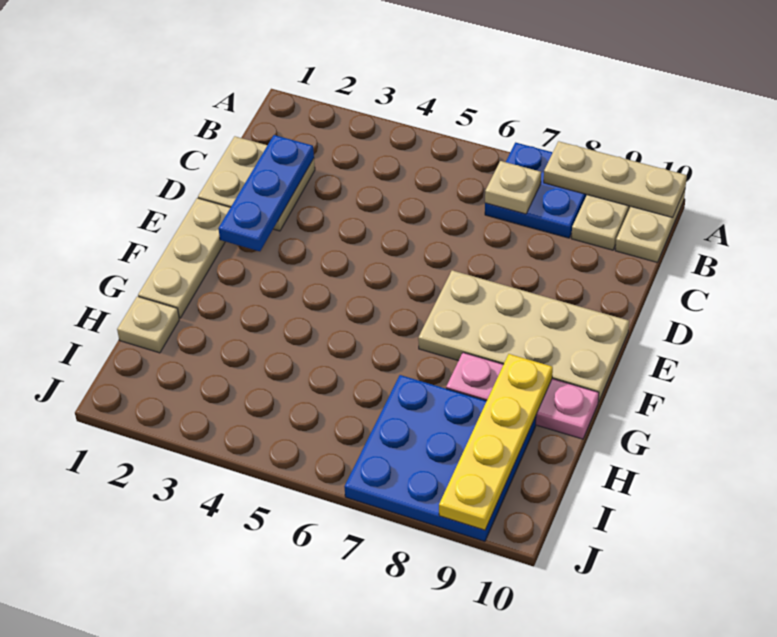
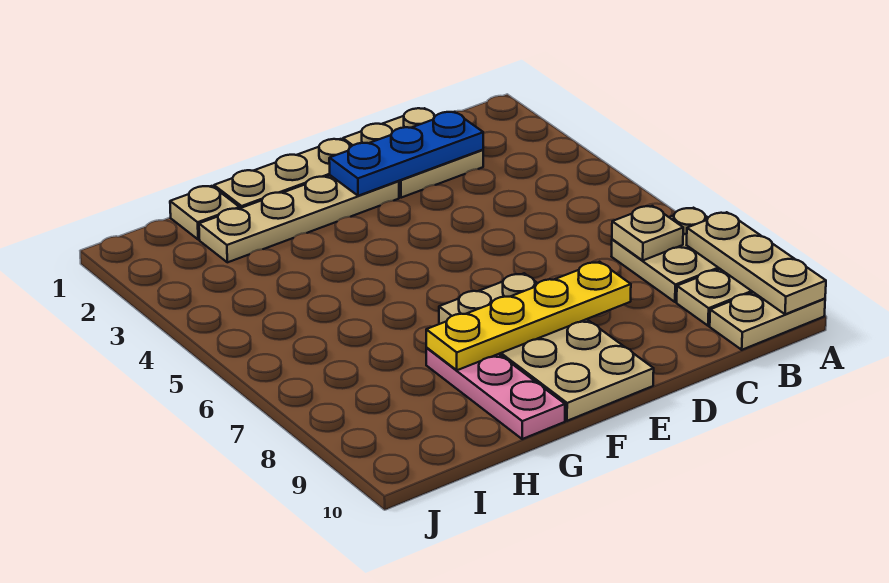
blue plate A7:B8 level 1 -> tan plate A7:B8 level 1
none -> tan plate E2:H2 level 1
yellow plate G9:J9 level 2 -> yellow plate D8:G8 level 2
blue plate H7:J9 level 1 -> none

